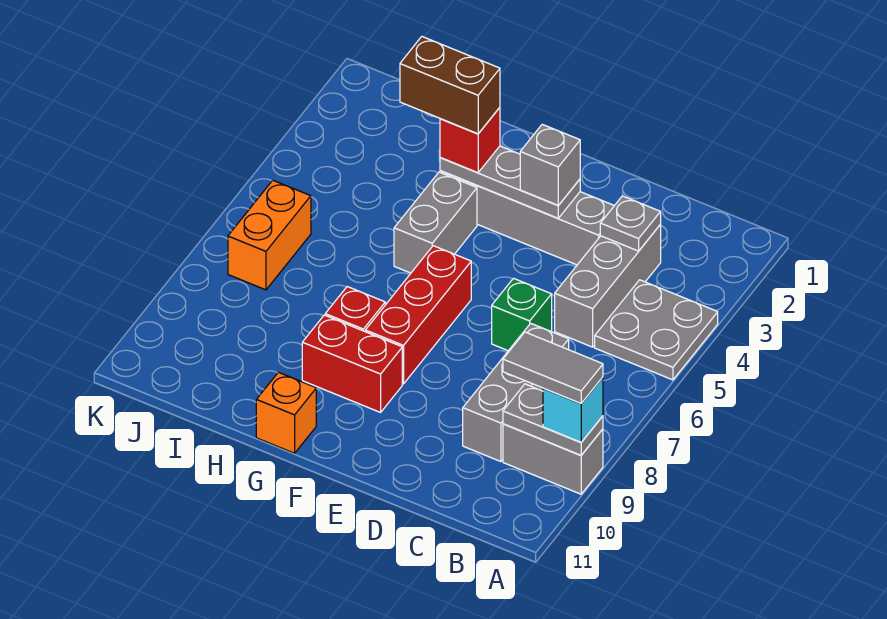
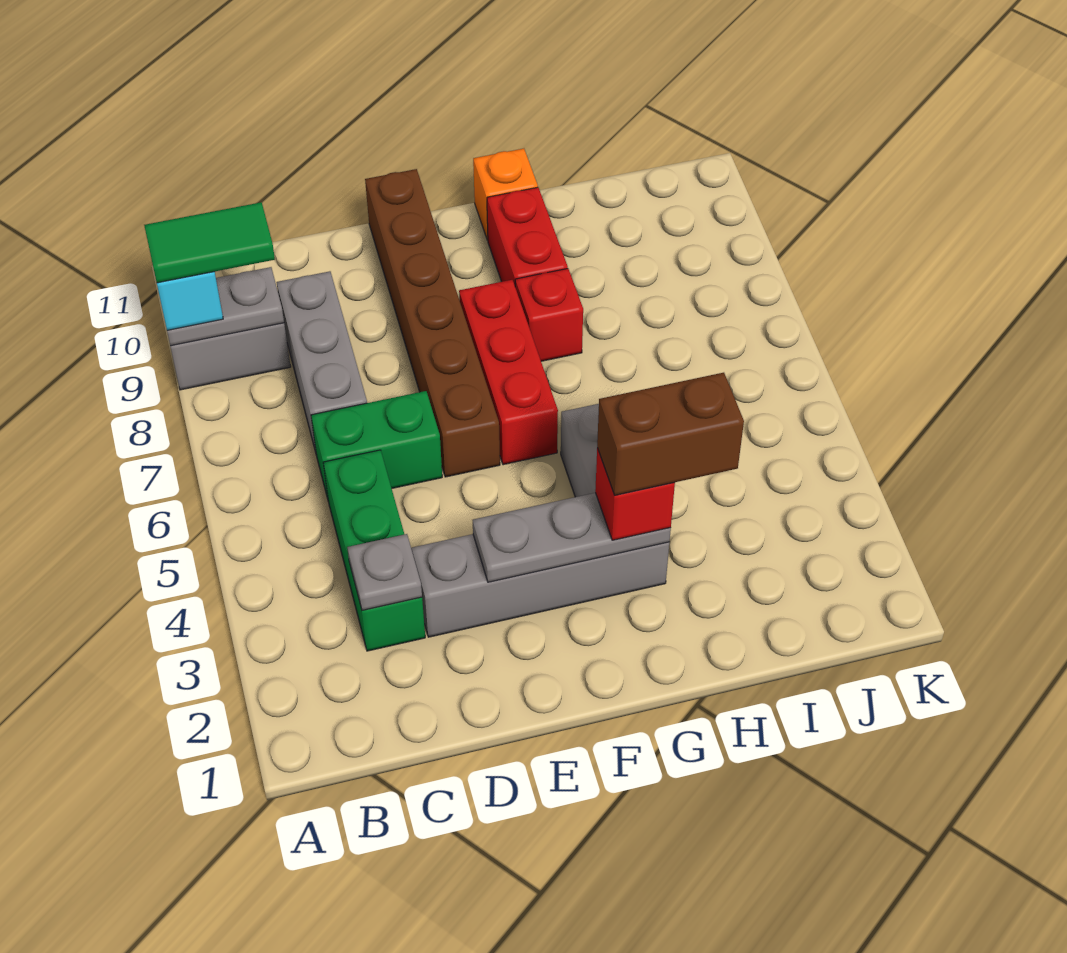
grey plate A4:B5 level 1 -> none
grey tile A9:B9 level 4 -> green tile A9:B9 level 4
grey brick C3:C5 level 1 -> green brick C3:C5 level 1
green brick D6 level 1 -> green brick C6:D6 level 1
grey brick E3 level 3 -> none
none -> brown brick E6:E11 level 1
red brick F9:G9 level 1 -> red brick G9:G10 level 1
orange brick J6:J7 level 1 -> none

